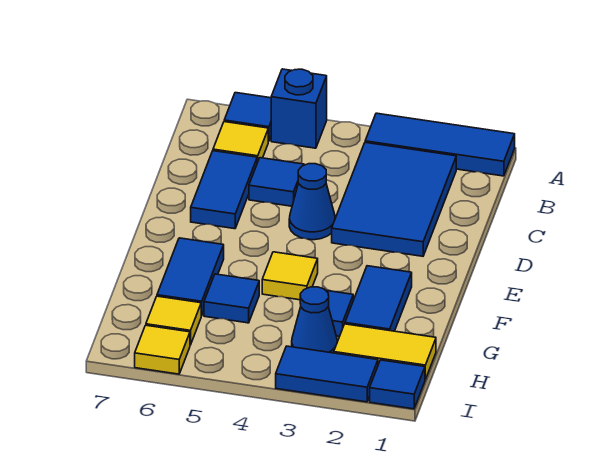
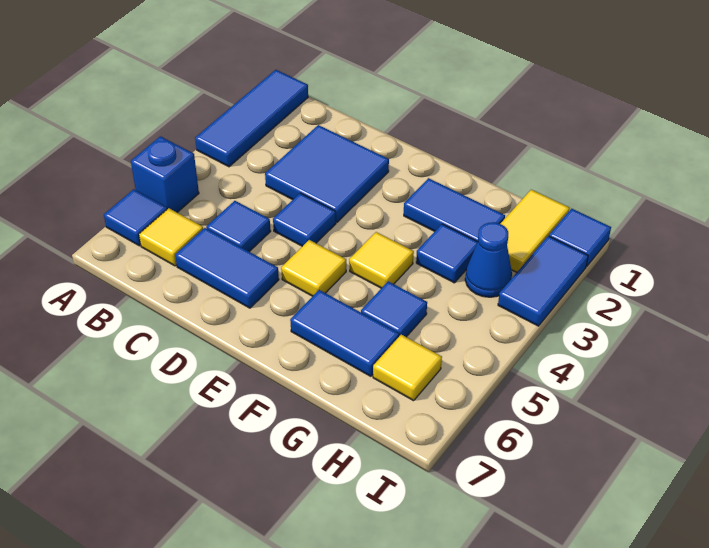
blue tile B2:D3 level 1 -> blue tile C2:D3 level 1
blue cone D4 level 1 -> blue tile D4 level 1
yellow tile I6 level 1 -> yellow tile E5 level 1

